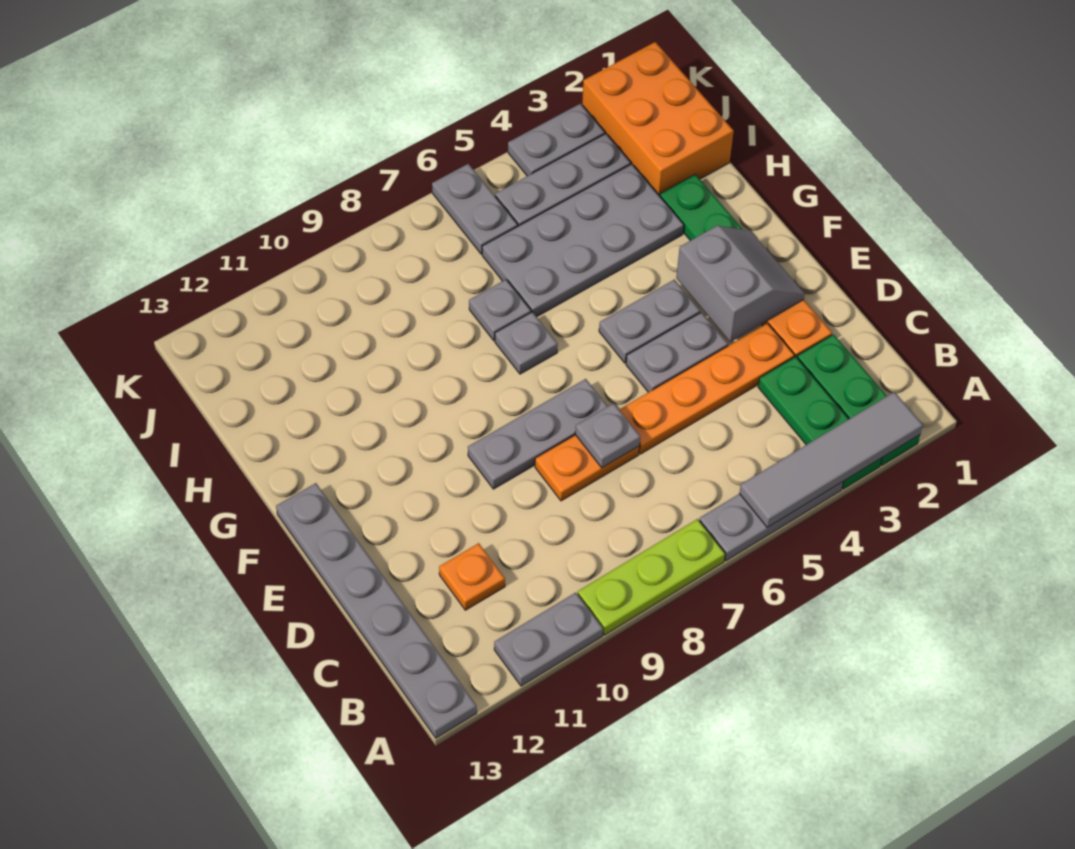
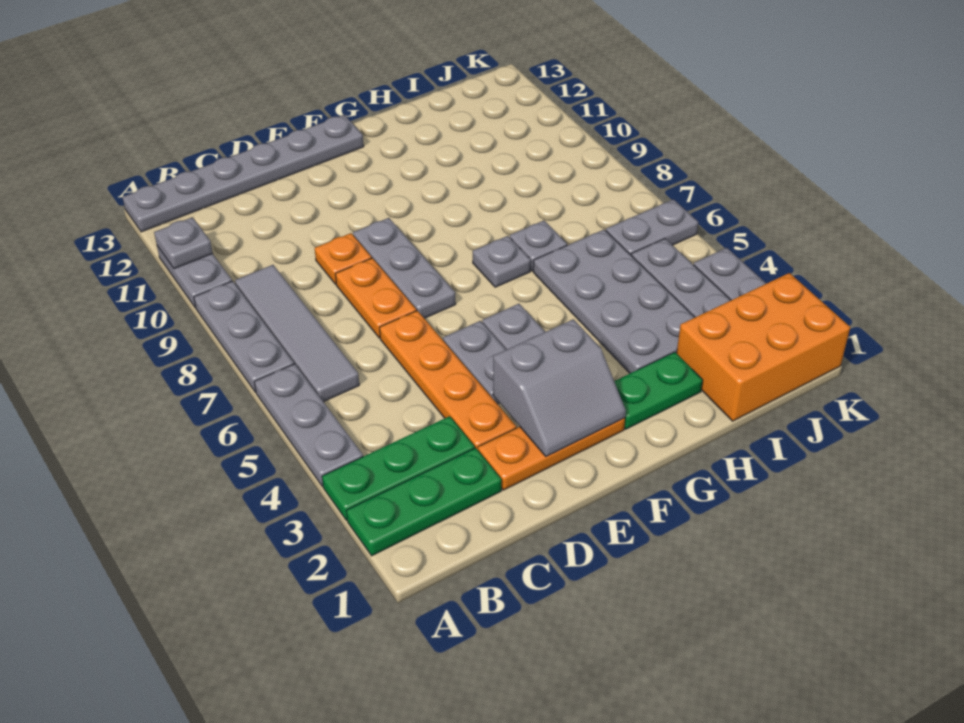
grey tile A2:A5 level 2 -> grey tile B6:B9 level 1
lime plate A7:A9 level 1 -> grey plate A7:A9 level 1
orange plate C11 level 1 -> orange plate D9 level 1
grey plate D7 level 2 -> grey plate A11 level 2

